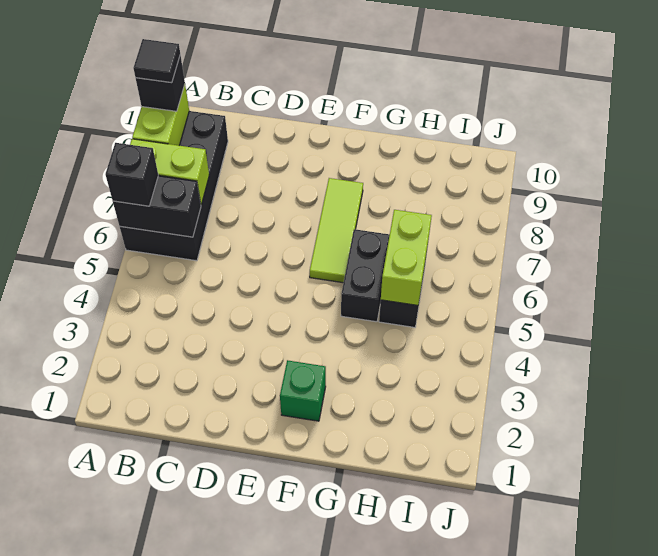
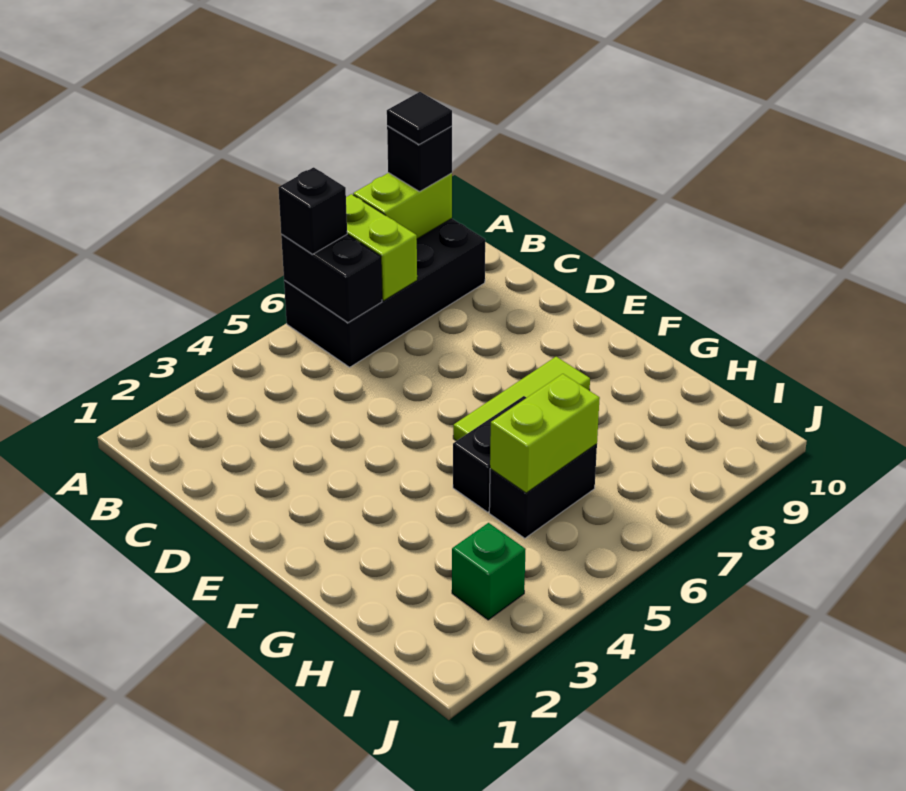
green brick F2 level 1 -> green brick I3 level 1

